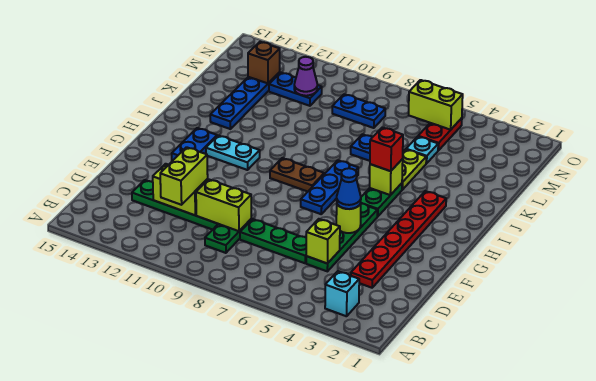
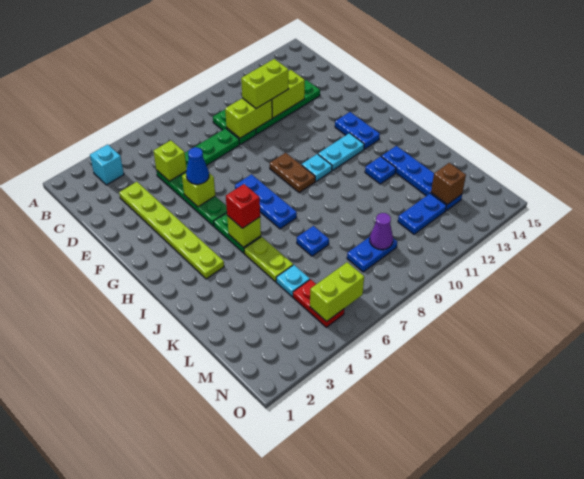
lime brick C11:D11 level 3 -> lime brick D10:D11 level 3
red plate D3:I3 level 1 -> lime plate D3:I3 level 1
lime round brick F5 level 2 -> lime brick F5 level 2
brown plate H8:H9 level 1 -> brown plate G9:H9 level 1
none -> cyan plate H10 level 1
none -> blue plate J12 level 1
purple cone M11 level 2 -> purple cone M9 level 2

